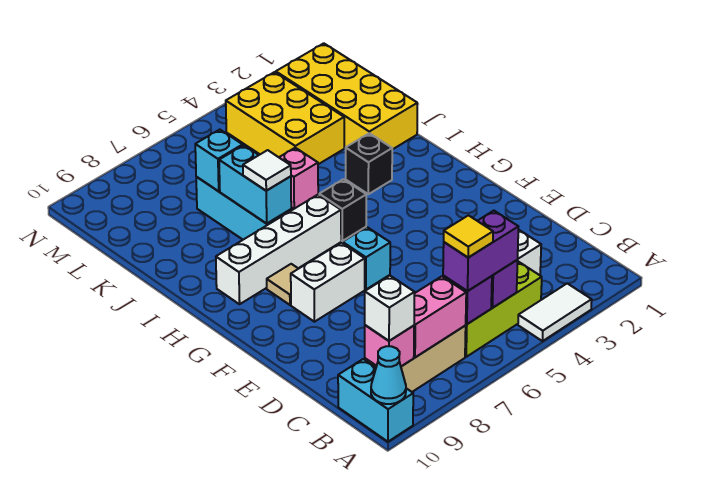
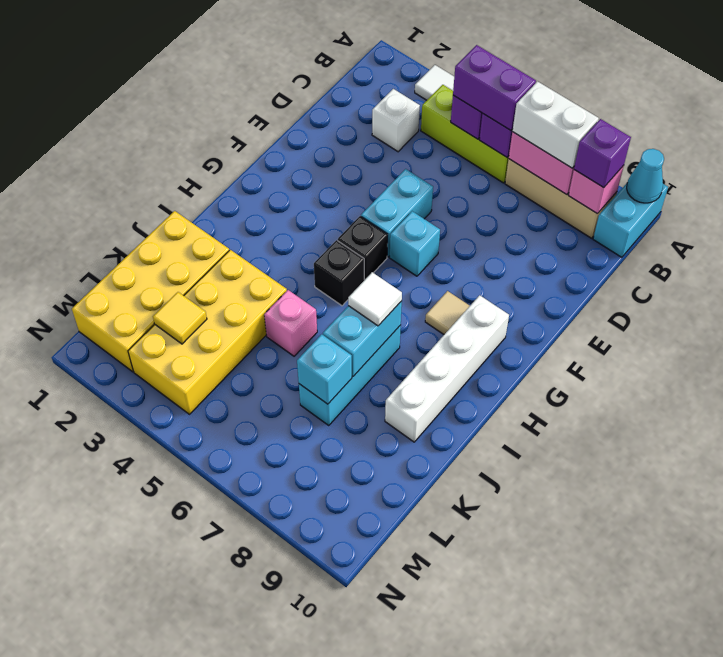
yellow tile B6 level 4 -> yellow tile L3 level 2
white brick B9 level 3 -> purple brick B9 level 3
none -> cyan brick E5:F5 level 1
white brick F7:F8 level 1 -> white brick B7:B8 level 3
white brick H6:H9 level 1 -> white brick G9:J9 level 1
black brick I3 level 1 -> black brick G5 level 1
yellow brick K3:M4 level 1 -> yellow brick J3:M4 level 1

